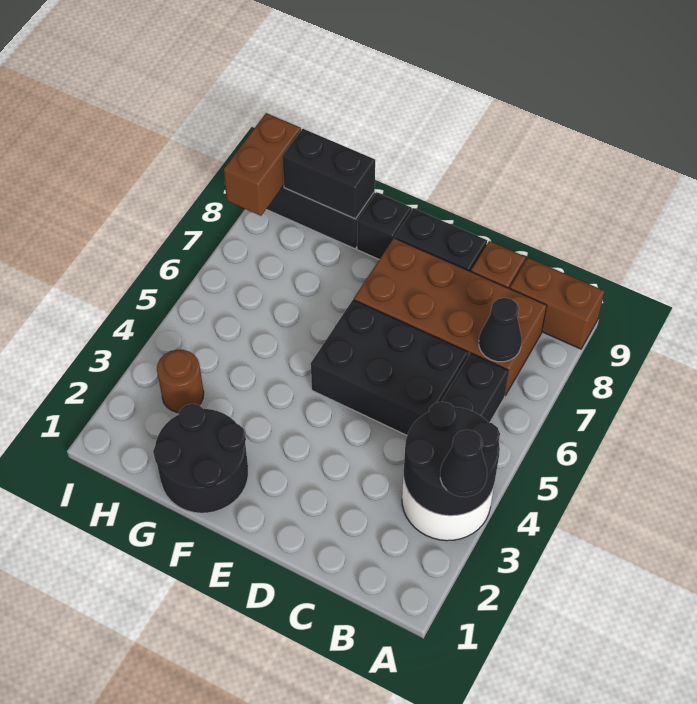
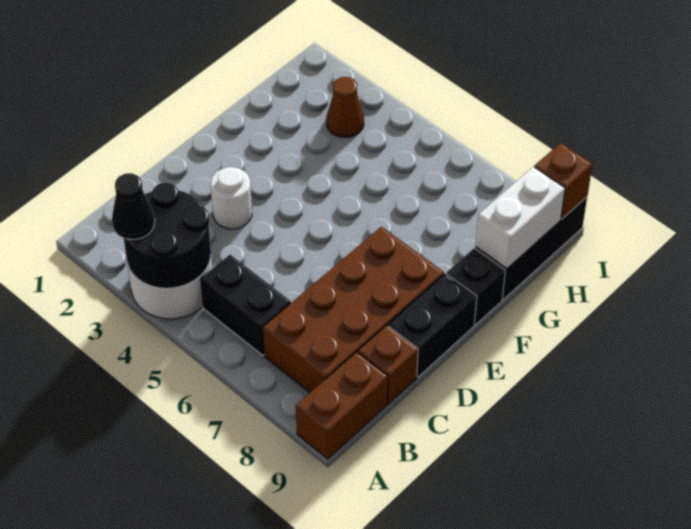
black cone B7 level 2 -> none
black brick C5:E6 level 1 -> none
none -> white round brick D3 level 1
black round brick F1:G2 level 1 -> none
black brick G9:H9 level 2 -> white brick G9:H9 level 2
brown round brick H3 level 1 -> brown cone H3 level 1
brown brick I8:I9 level 2 -> brown brick I9 level 2

